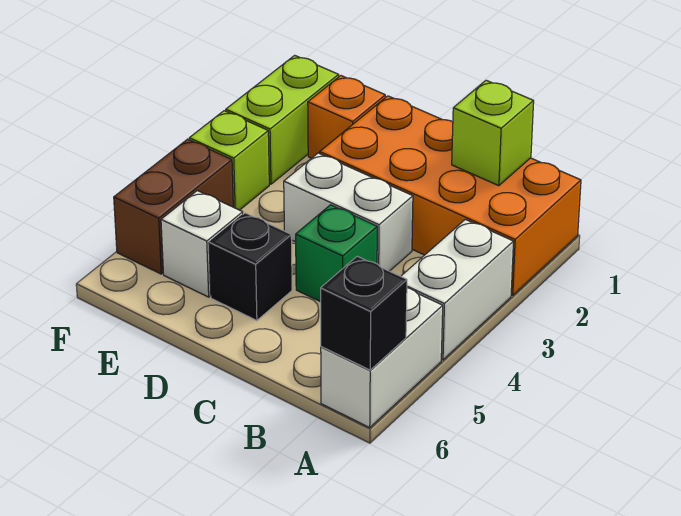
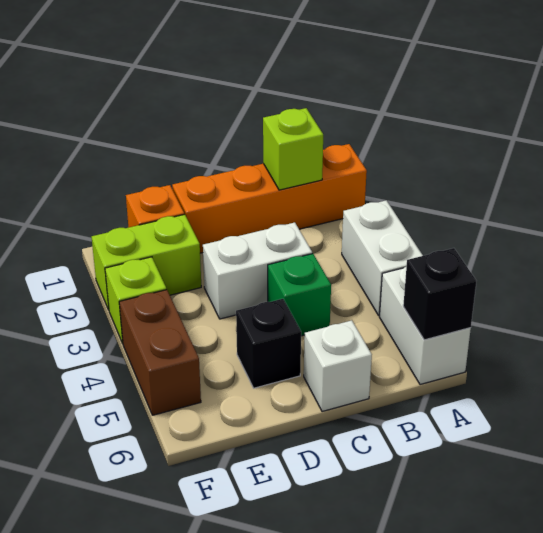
orange brick A1:D2 level 1 -> orange brick A1:D1 level 1
white brick E5 level 1 -> white brick C6 level 1
lime brick F1:F2 level 1 -> lime brick E2:F2 level 1

